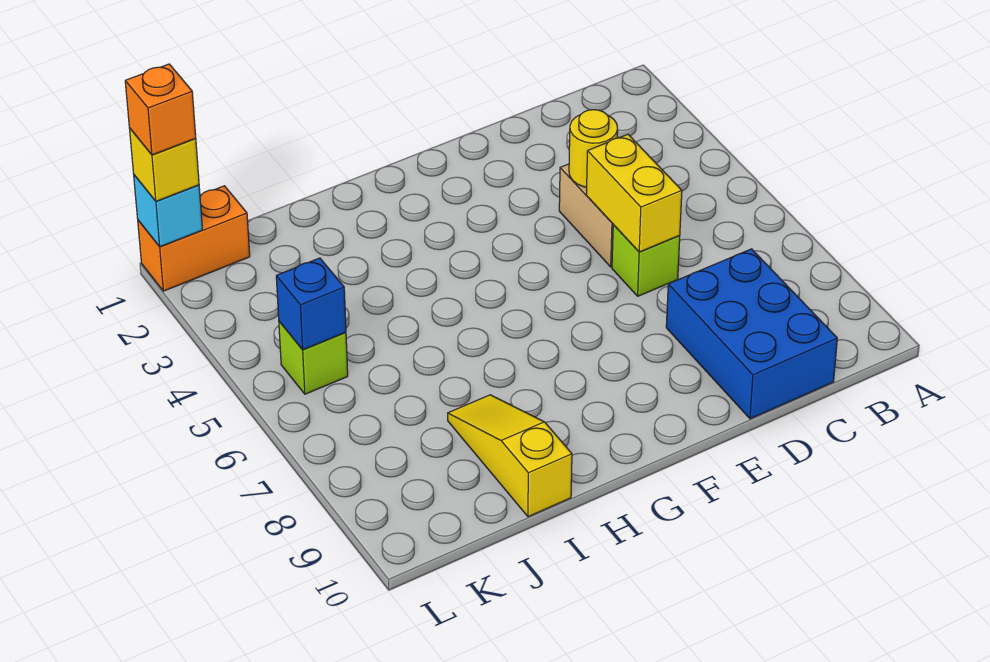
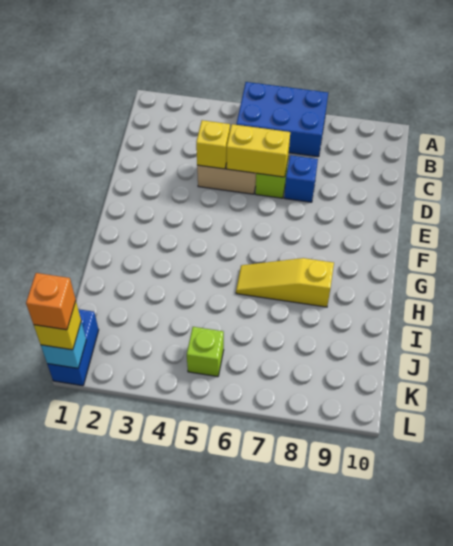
blue brick C8:D10 level 1 -> blue brick A5:B7 level 1
yellow round brick D4 level 2 -> yellow brick D4 level 2
yellow slope I8:I10 level 1 top 10 -> yellow slope H6:H8 level 1 top 8
orange brick K1:L1 level 1 -> blue brick K1:L1 level 1
blue brick K5 level 2 -> blue brick D7 level 1

